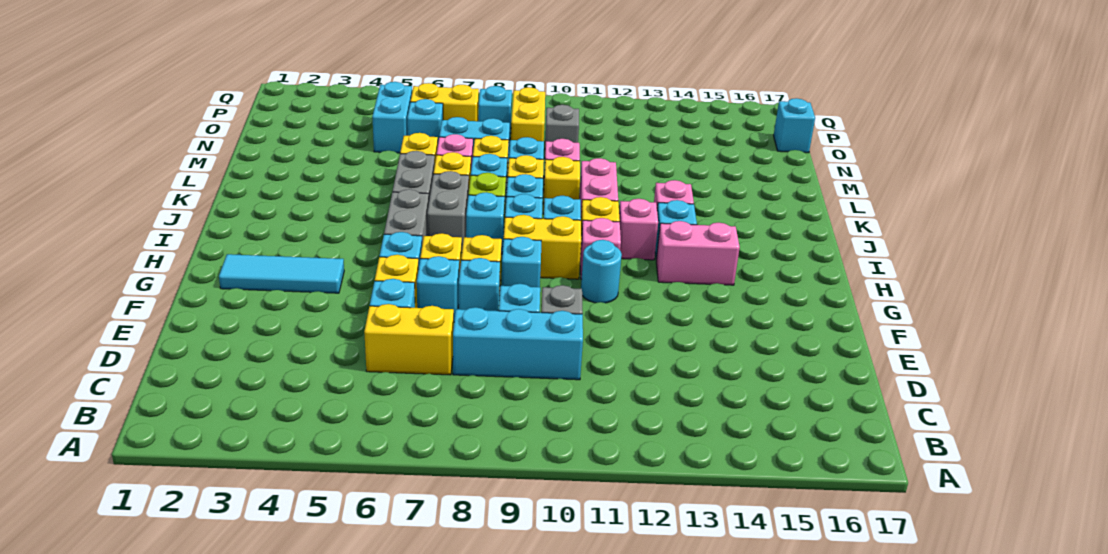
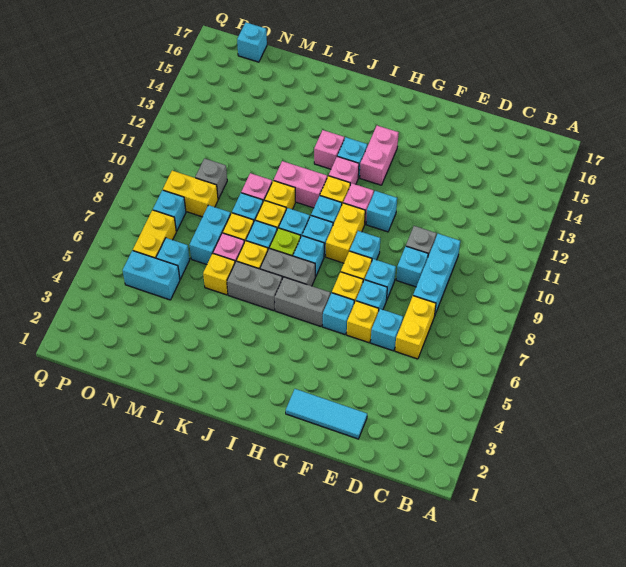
cyan tile G2:G4 level 1 -> cyan tile E2:G2 level 1
cyan round brick G11 level 1 -> cyan brick G11 level 1

